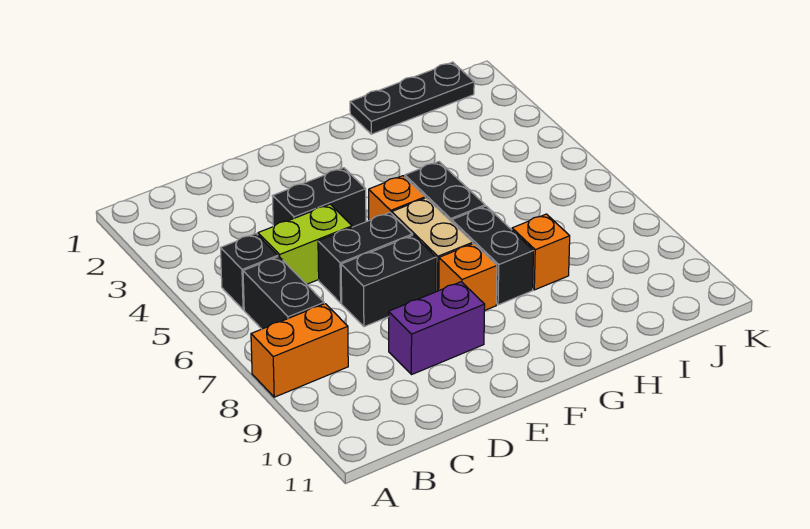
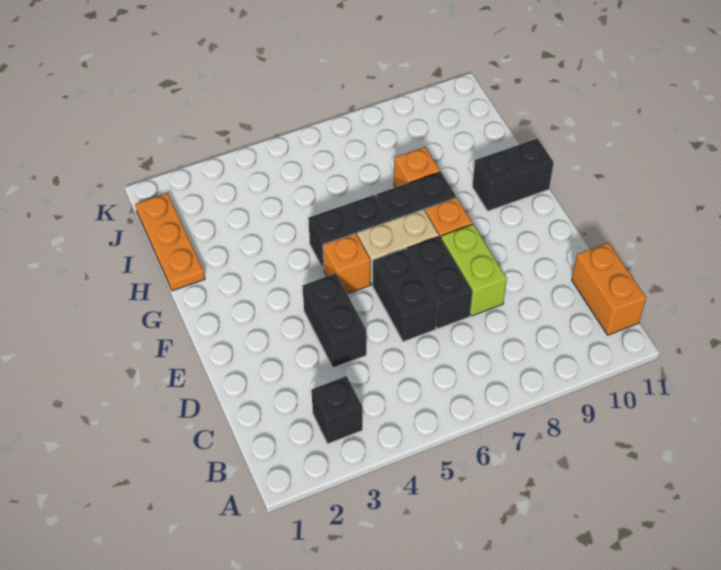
orange brick A8:B8 level 1 -> orange brick B11:C11 level 1
black brick B5 level 1 -> black brick B3 level 1
black brick B6:B7 level 1 -> black brick G10:G11 level 1
lime brick C5:D5 level 1 -> lime brick D8:E8 level 1
purple brick D9:E9 level 1 -> none
black plate H1:J1 level 1 -> orange plate H1:J1 level 1

